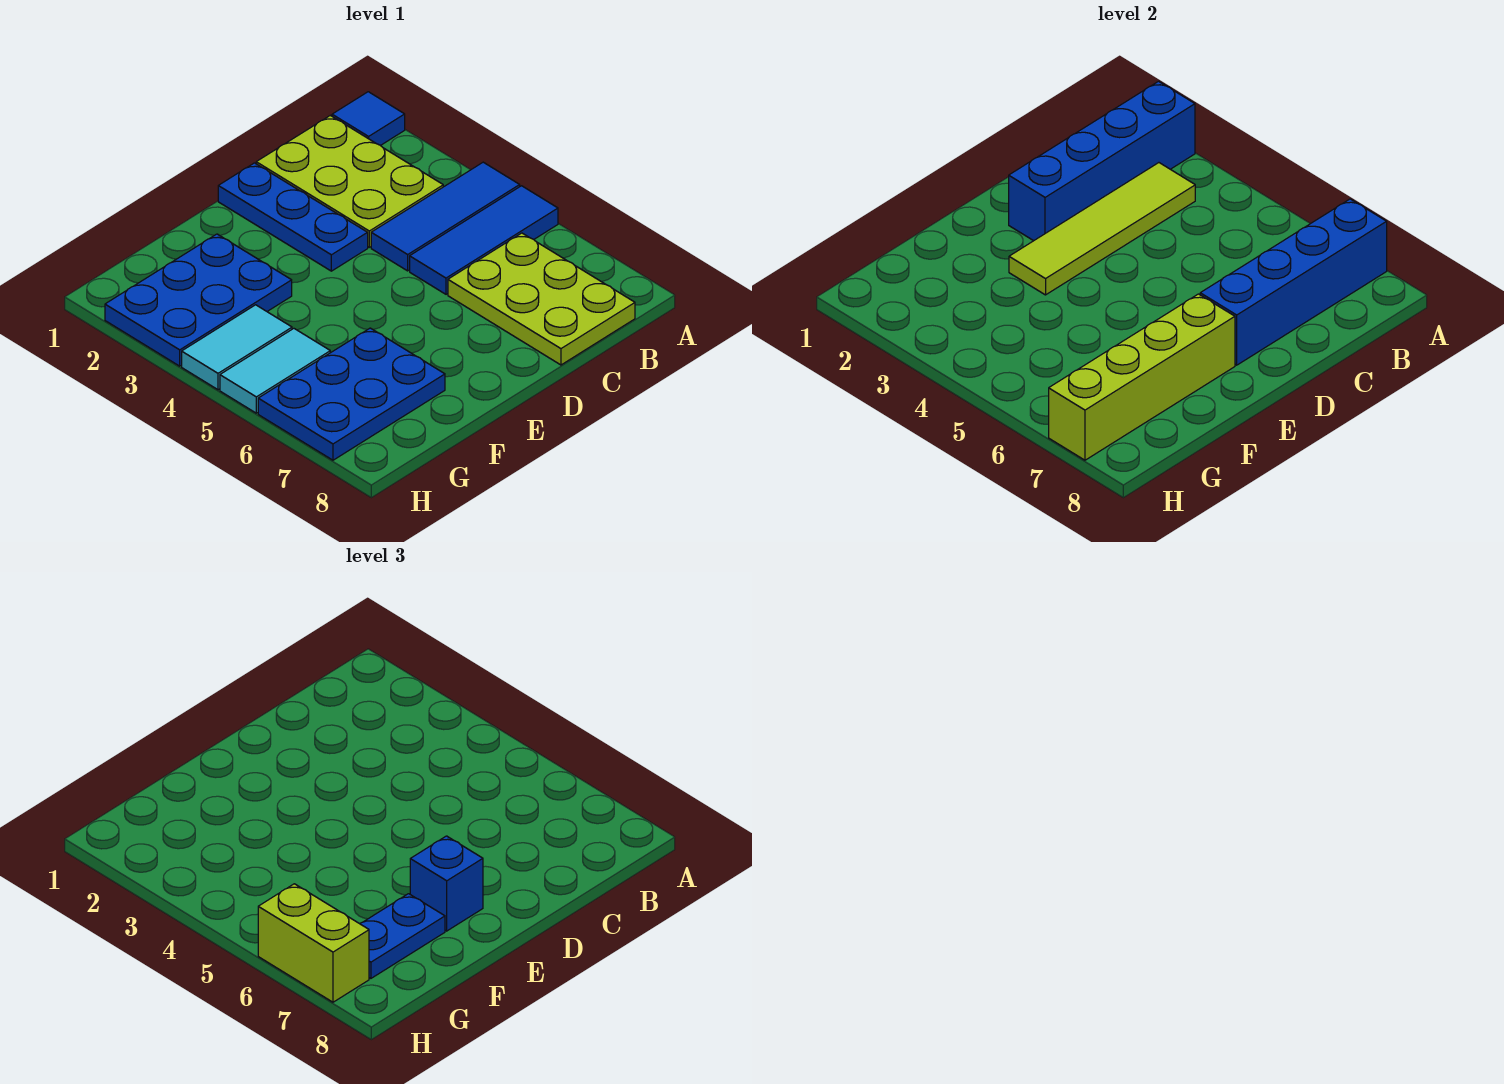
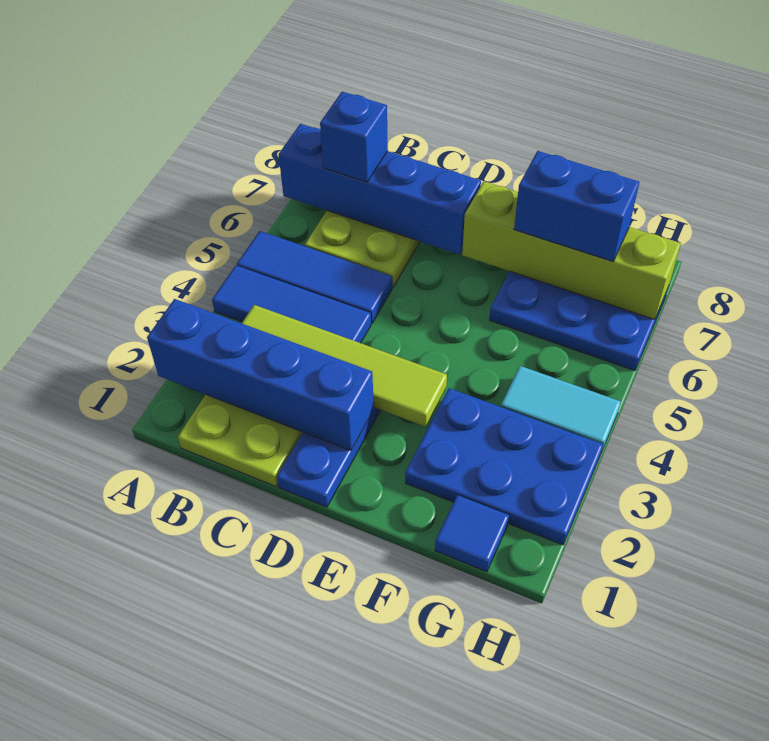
blue tile A1 level 1 -> blue tile G1 level 1
blue brick E7 level 3 -> blue brick B7 level 3
blue plate F7:G7 level 3 -> blue brick F7:G7 level 3
cyan tile G5:H5 level 1 -> none
lime brick H6:H7 level 3 -> none

